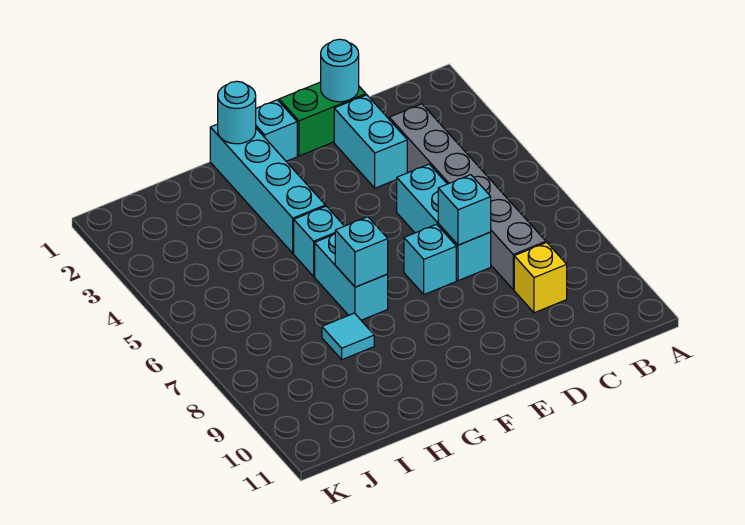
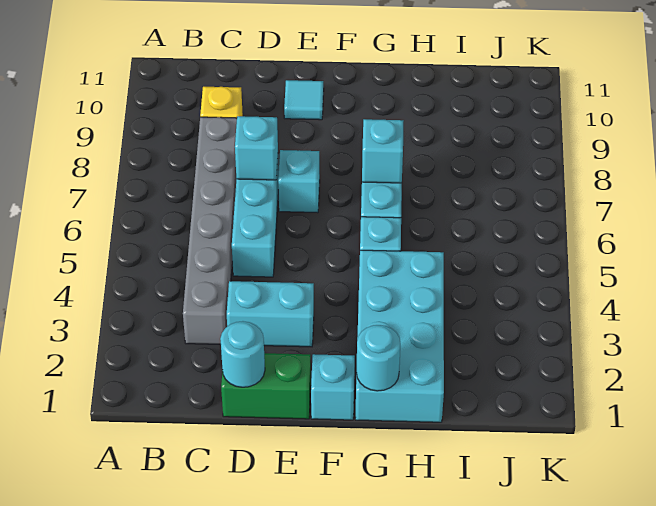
cyan brick D2:D3 level 1 -> cyan brick D3:E3 level 1
cyan brick G1:G4 level 1 -> cyan brick G1:H4 level 1
cyan tile H8 level 1 -> cyan tile E10 level 1

